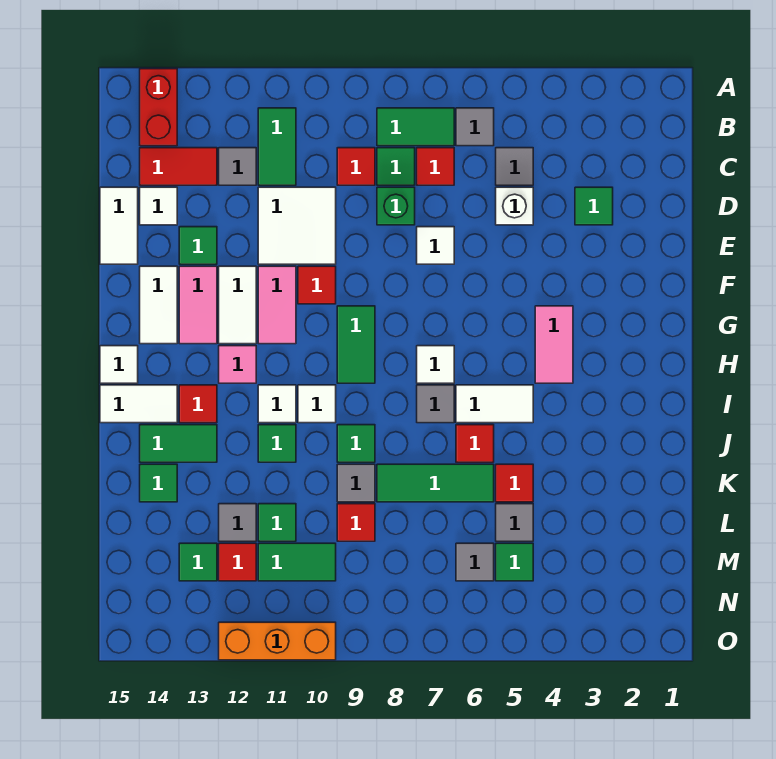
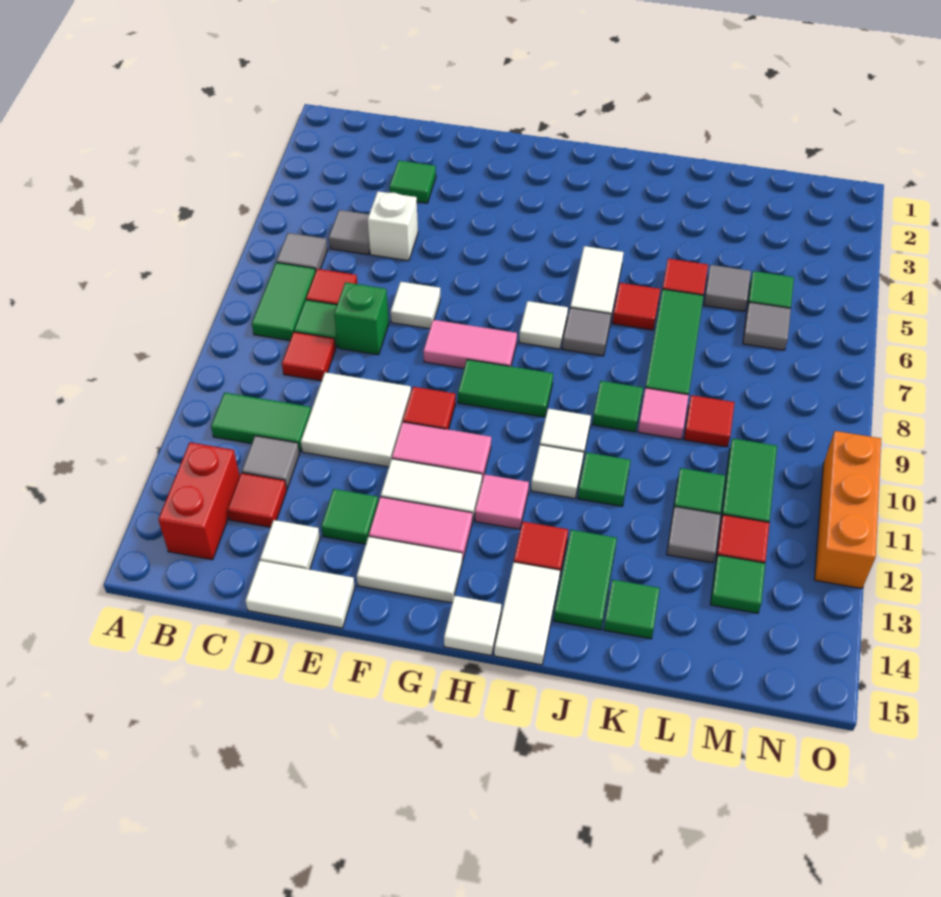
red brick A14:B14 level 1 -> red brick B13:B14 level 1
red tile C13:C14 level 1 -> red tile C13 level 1
pink tile G4:H4 level 1 -> pink tile F8:G8 level 1
grey tile K9 level 1 -> pink tile K9 level 1

